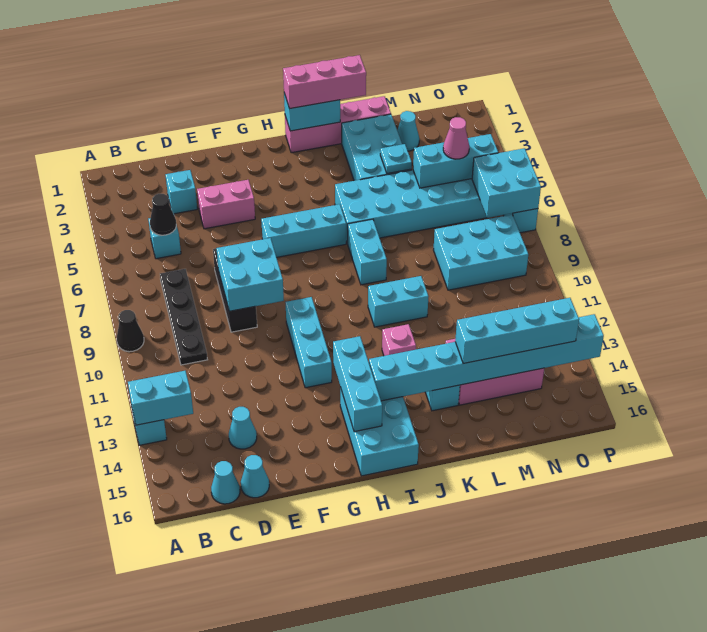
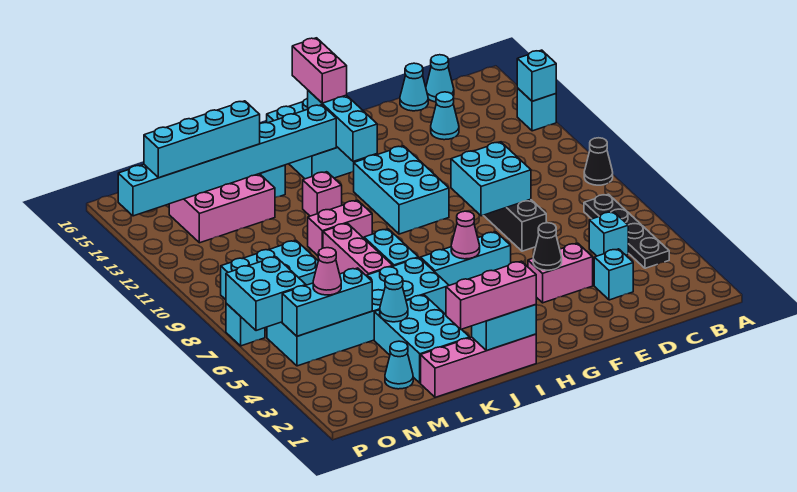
cyan brick A13:B13 level 2 -> cyan brick A13 level 2
black cone C5 level 2 -> black cone F4 level 2
black plate C7:C10 level 1 -> black plate B4:B7 level 1
cyan brick G10:G12 level 1 -> cyan brick G10:H12 level 1
none -> pink cone H6 level 2
none -> pink brick H15:H16 level 3
cyan brick J10:K10 level 1 -> pink brick J10:K10 level 1
none -> pink brick K7:K9 level 1
cyan plate L4 level 2 -> cyan cone L4 level 2

